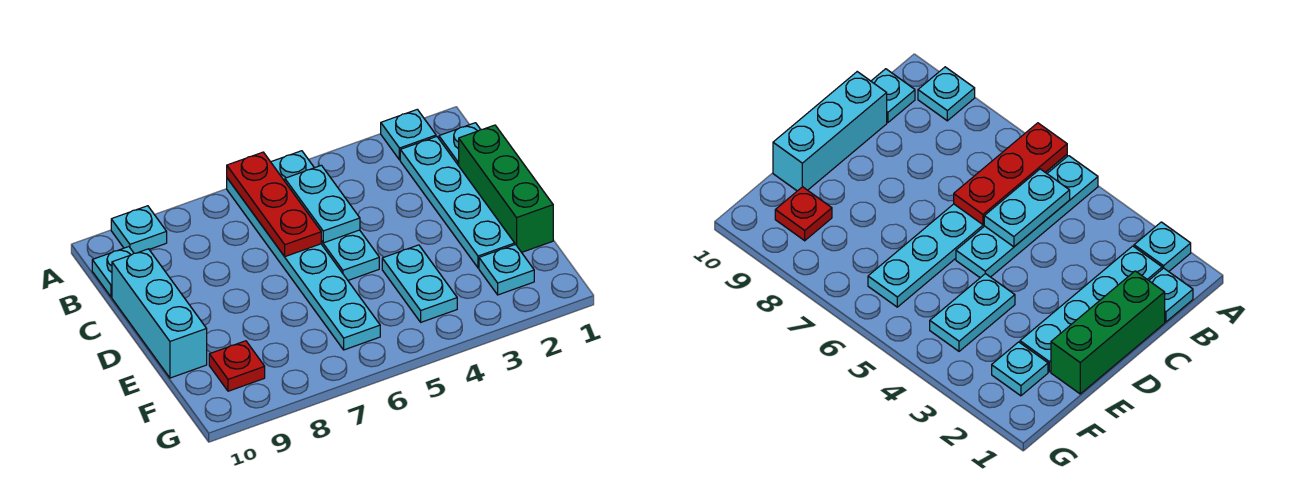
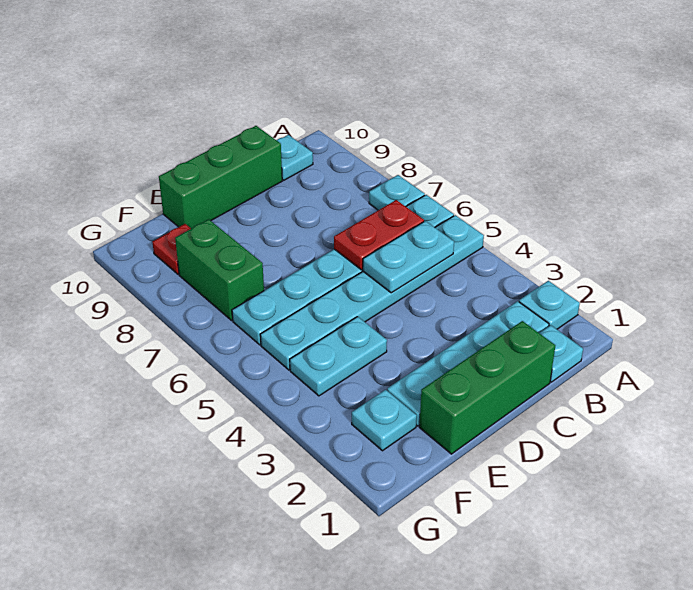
cyan plate A5:D5 level 1 -> cyan plate A5:F5 level 1
red plate A6:C6 level 2 -> red plate B6:C6 level 2
cyan plate A9 level 1 -> cyan plate A7 level 1
cyan brick C10:E10 level 1 -> green brick C10:E10 level 1
none -> green brick F7:F8 level 1

